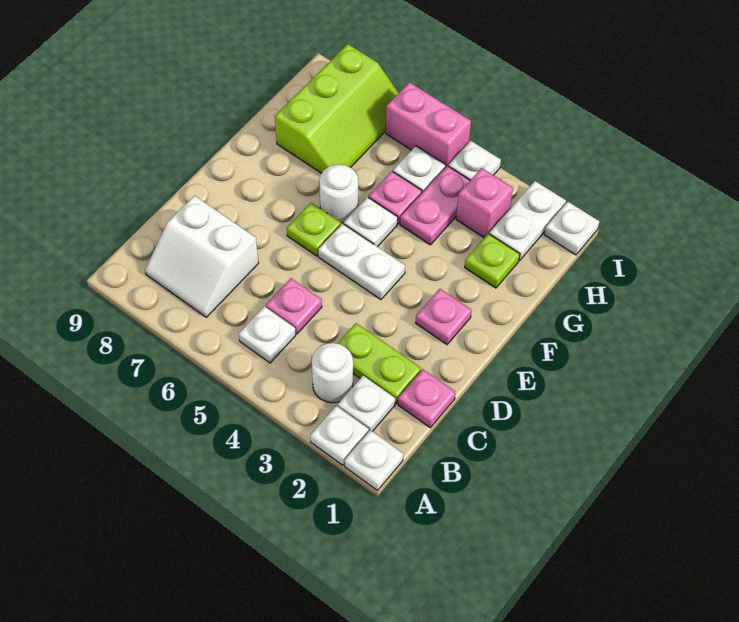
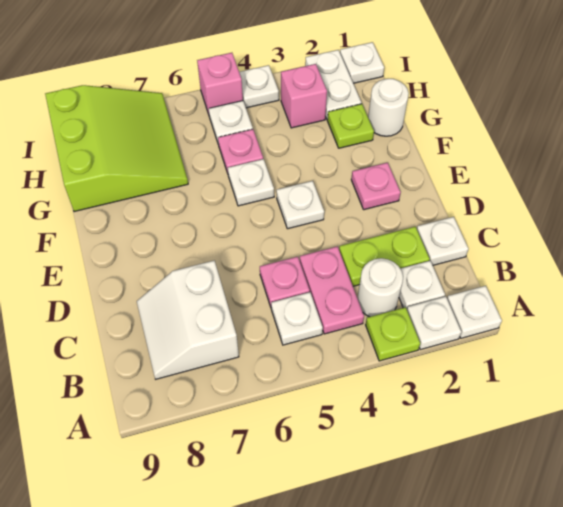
white slope B7:C8 level 1 top C -> white slope B7:C8 level 1 top 7
pink plate C1 level 1 -> white plate C1 level 1
white plate E4:E5 level 1 -> white plate E4 level 1
lime plate E6 level 1 -> lime plate A3 level 1
white round brick F6 level 1 -> white round brick G1 level 1
pink plate G4:H4 level 1 -> pink plate B4:C4 level 1
lime slope G7:I8 level 1 top 8 -> lime slope G7:I9 level 1 top 9
pink brick I5:I6 level 1 -> pink brick I5 level 1

